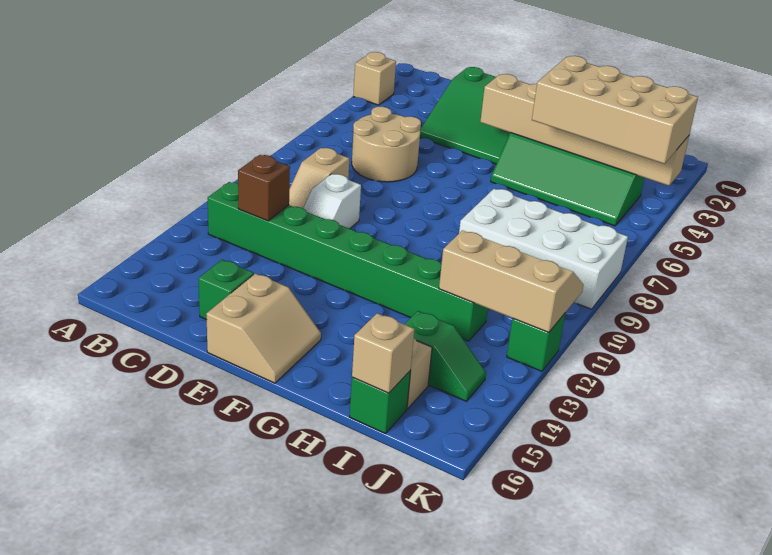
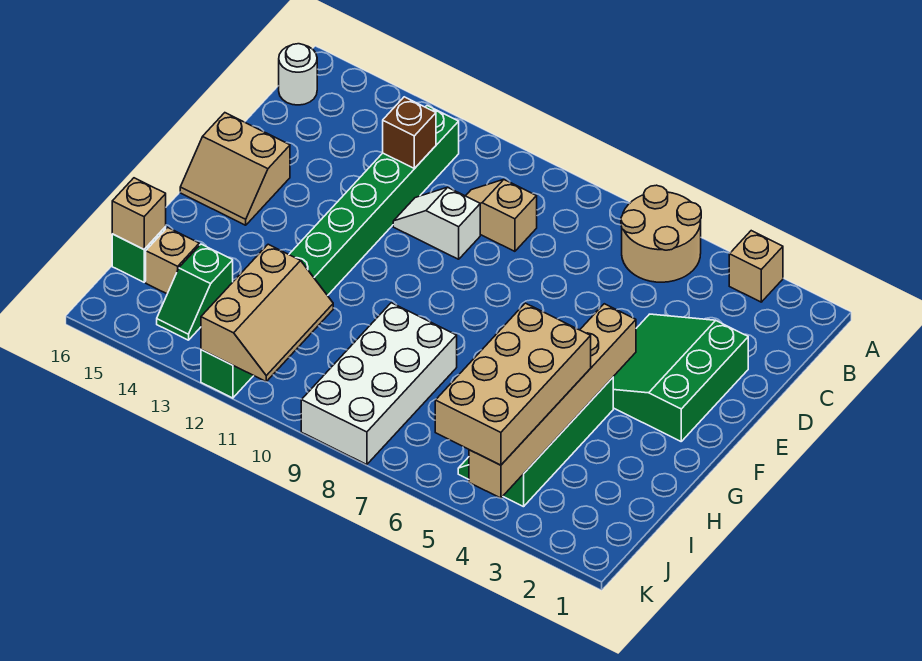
none -> white round brick B16 level 1
tan round brick C6:D7 level 1 -> tan round brick A5:B6 level 1
green brick D15 level 1 -> none

